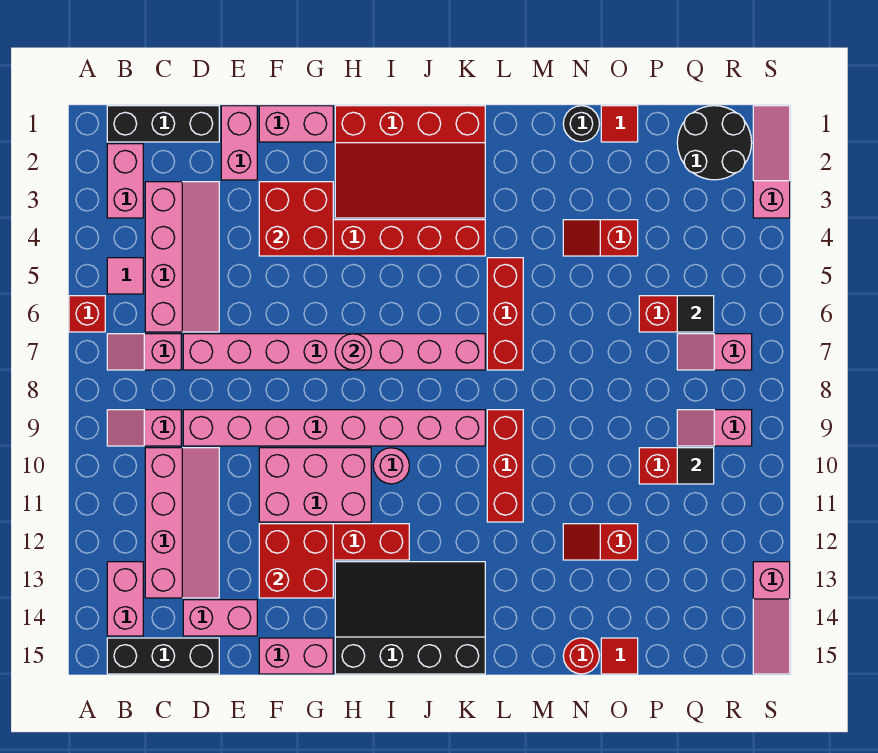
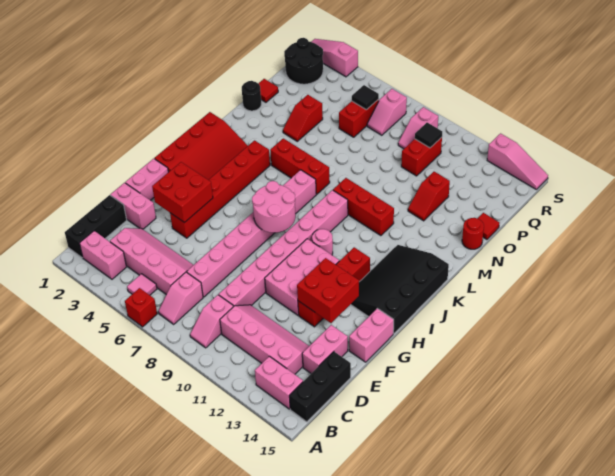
pink round brick H7 level 2 -> pink round brick H7:I8 level 2

